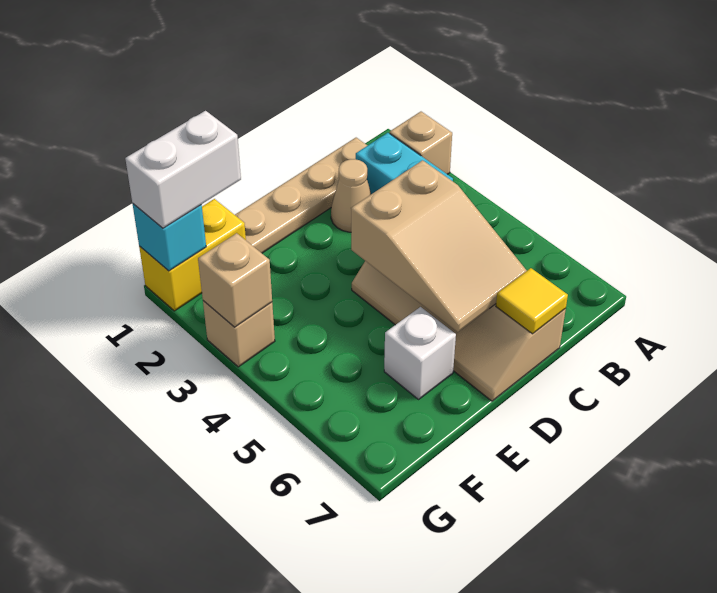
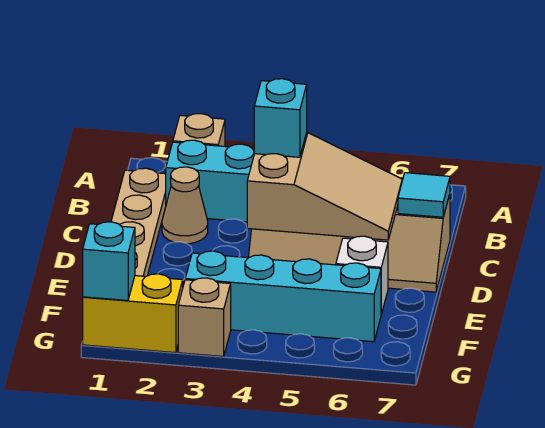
none -> cyan brick C4 level 3
yellow tile C7 level 2 -> cyan tile C7 level 2
yellow brick F1:G1 level 1 -> yellow brick G1:G2 level 1
white brick F1:G1 level 3 -> none
none -> cyan brick F3:F6 level 1
tan brick G3 level 2 -> none

